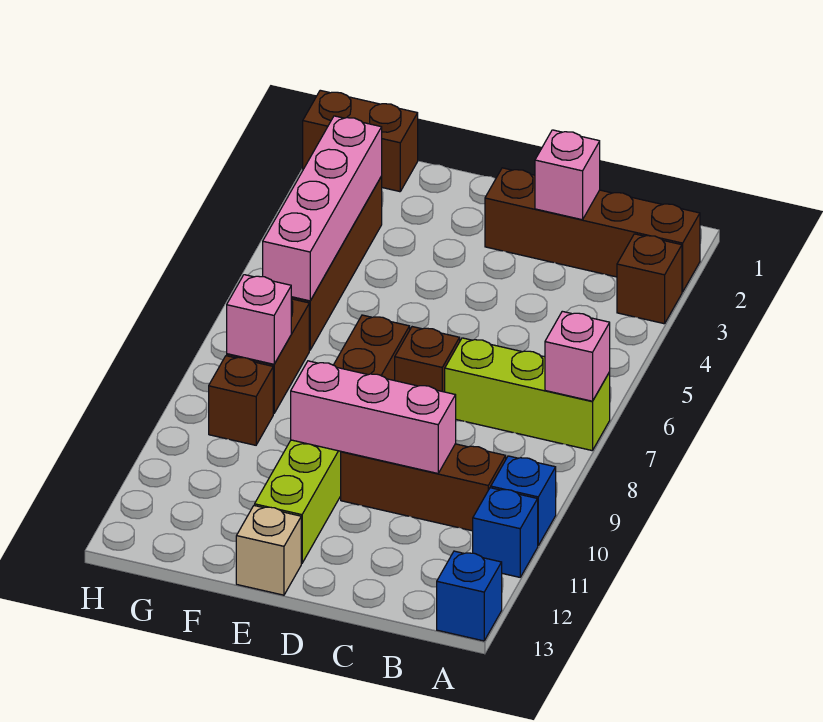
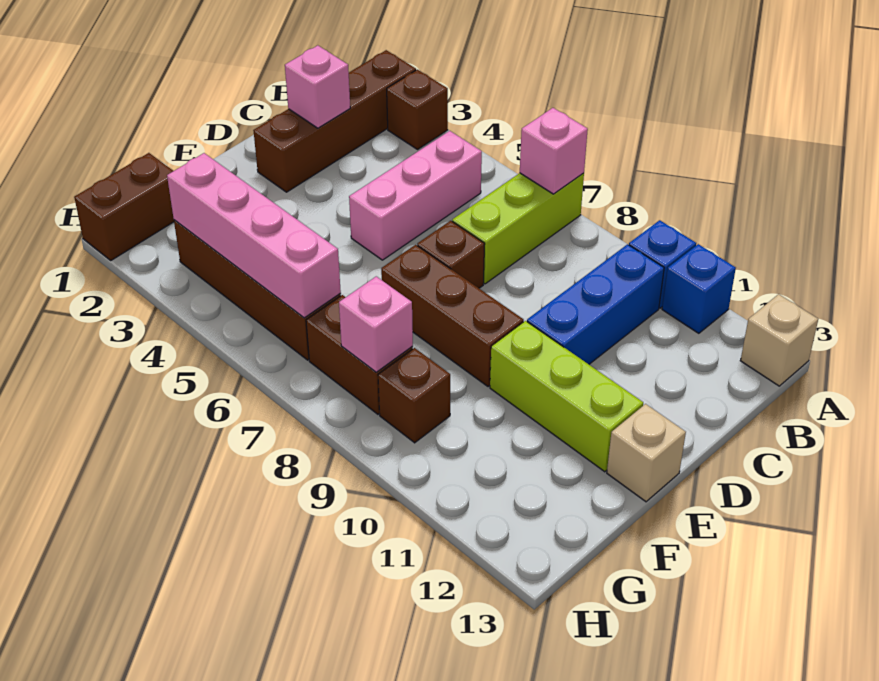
blue brick A13 level 1 -> tan brick A13 level 1
brown brick B10:D10 level 1 -> blue brick B10:D10 level 1
pink brick C10:E10 level 2 -> pink brick B5:D5 level 1

